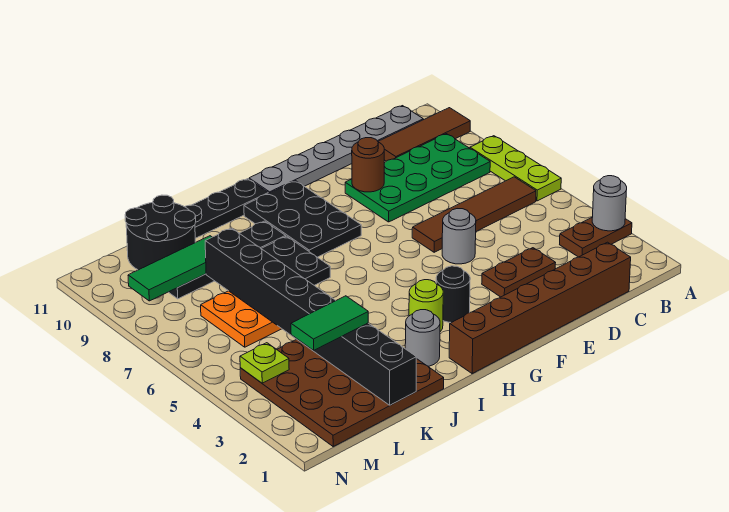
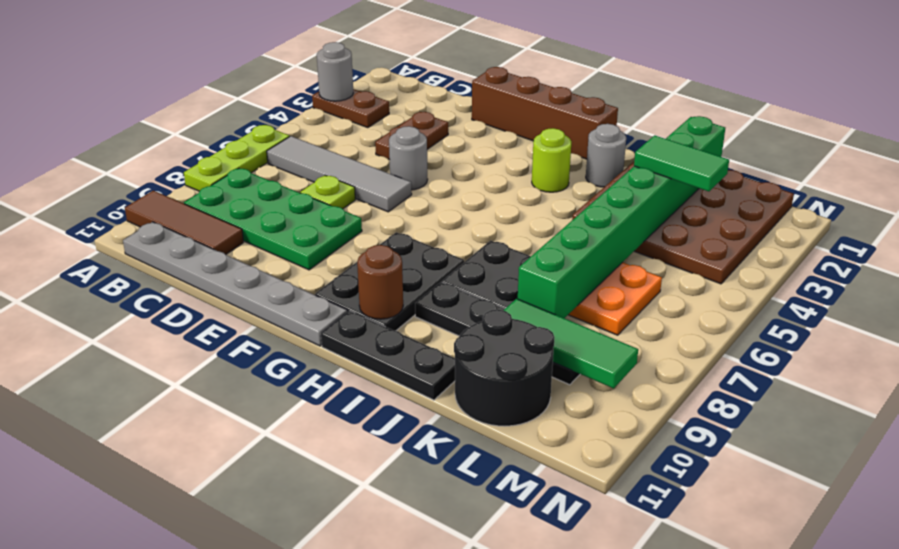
brown tile B6:E6 level 1 -> grey tile B6:E6 level 1
brown brick C1:H1 level 1 -> brown brick E1:H1 level 1
brown plate D3:E3 level 1 -> brown plate D3:D4 level 1
brown round brick E9 level 2 -> brown round brick H10 level 2
black round brick G3 level 1 -> none
black brick K1:K8 level 2 -> green brick K1:K8 level 2
lime plate M4 level 2 -> lime plate D7 level 1

